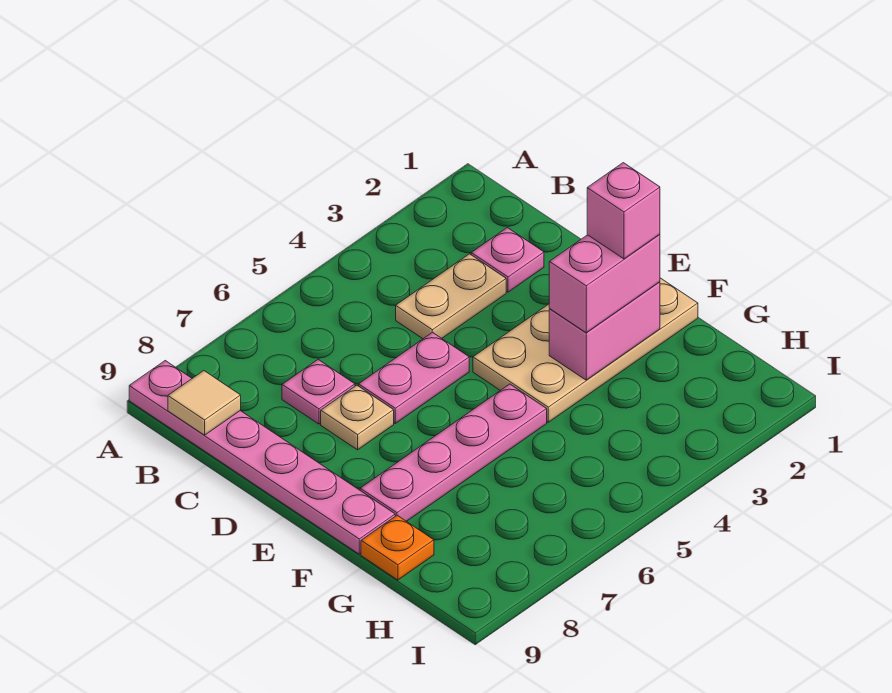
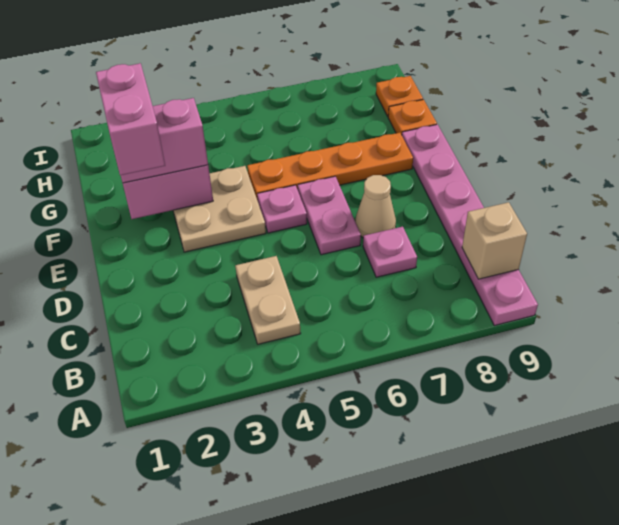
tan tile B9 level 2 -> tan brick B9 level 2
pink plate C2 level 1 -> pink plate E5 level 1
tan plate C3:C4 level 1 -> tan plate B4:C4 level 1
pink plate D5:D6 level 1 -> pink plate D6:E6 level 1
tan plate D7 level 1 -> tan cone D7 level 1
tan plate E1:F4 level 1 -> tan plate E3:F4 level 1
pink brick F2 level 4 -> pink brick E2:F2 level 4
pink plate F5:F8 level 1 -> orange plate F5:F8 level 1
none -> orange plate H9 level 1

